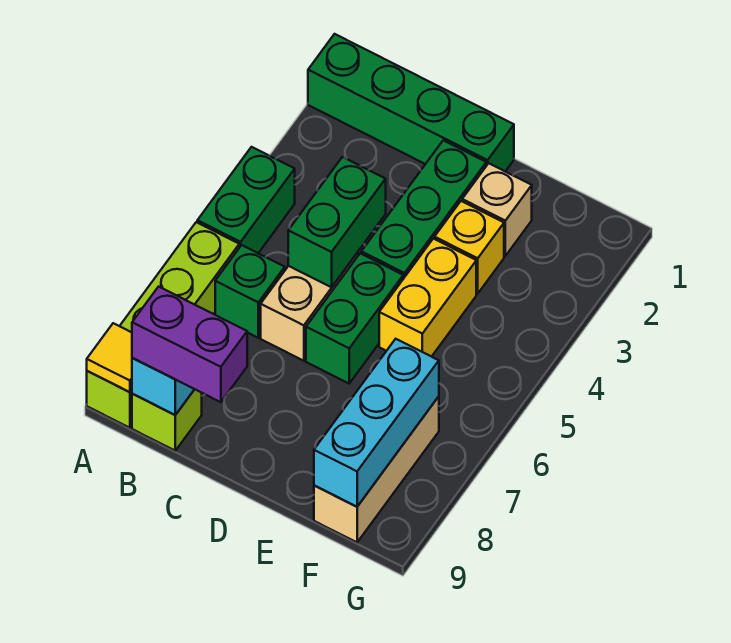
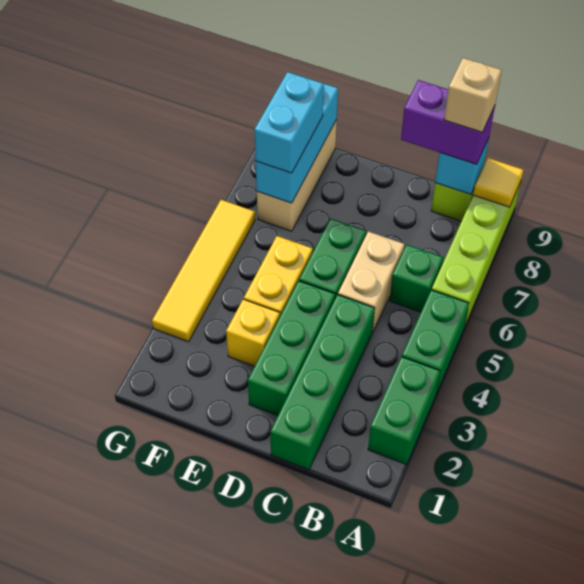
green brick A1:D1 level 1 -> green brick C1:C4 level 1
green brick C4:C5 level 2 -> green brick A2:A3 level 1
tan brick E2 level 1 -> tan brick B9 level 4
none -> cyan brick F7:F8 level 3
none -> yellow tile G3:G6 level 1

